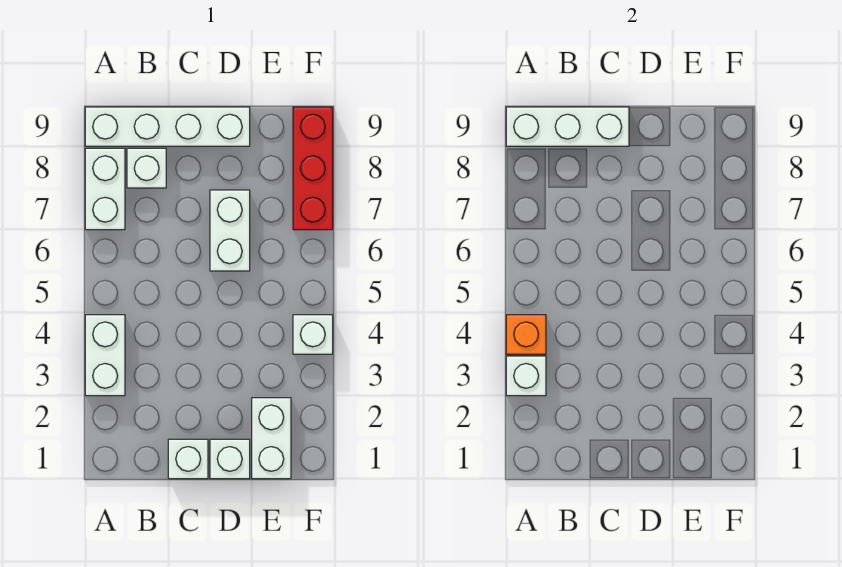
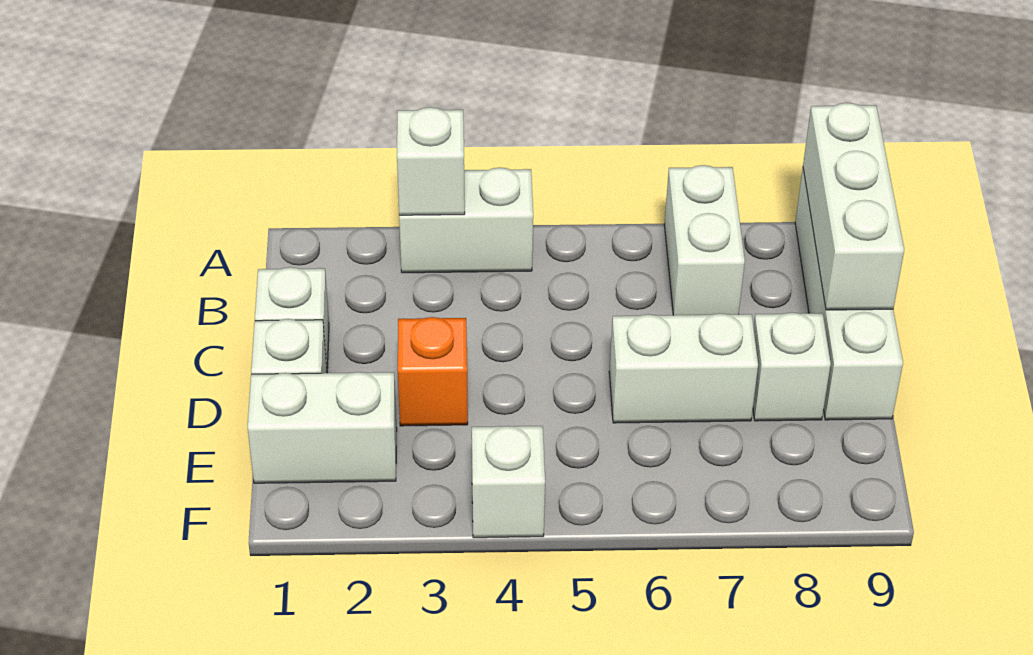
orange brick A4 level 2 -> orange brick D3 level 1
white brick A7:A8 level 1 -> white brick A7:B7 level 1
white brick B8 level 1 -> white brick D8 level 1
red brick F7:F9 level 1 -> none

